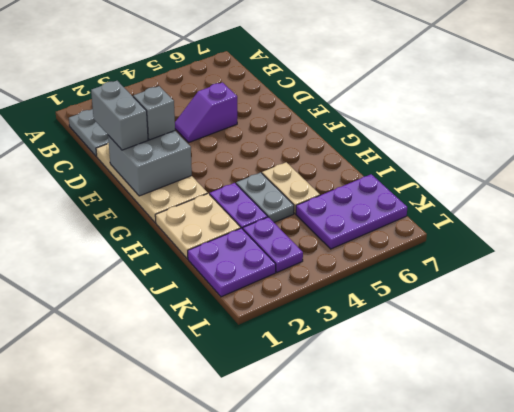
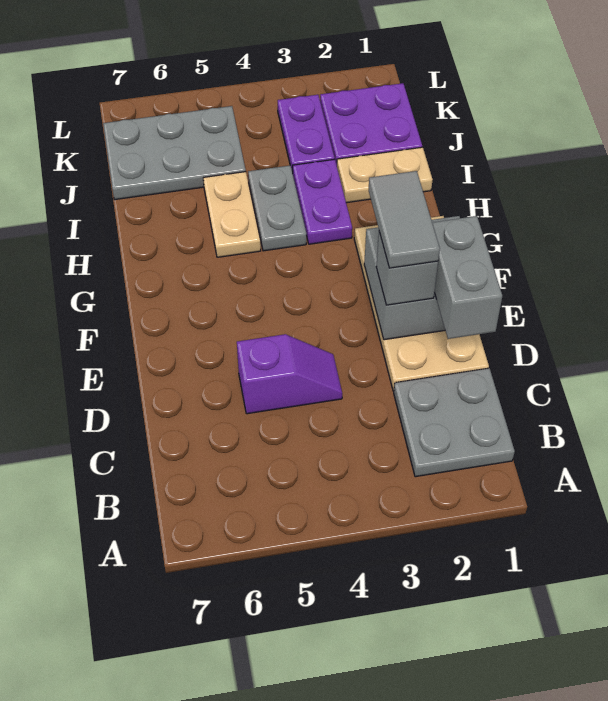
none -> grey tile E2:F2 level 4
tan plate H1:I2 level 1 -> tan plate I1:I2 level 1
purple plate J5:K7 level 1 -> grey plate J5:K7 level 1

